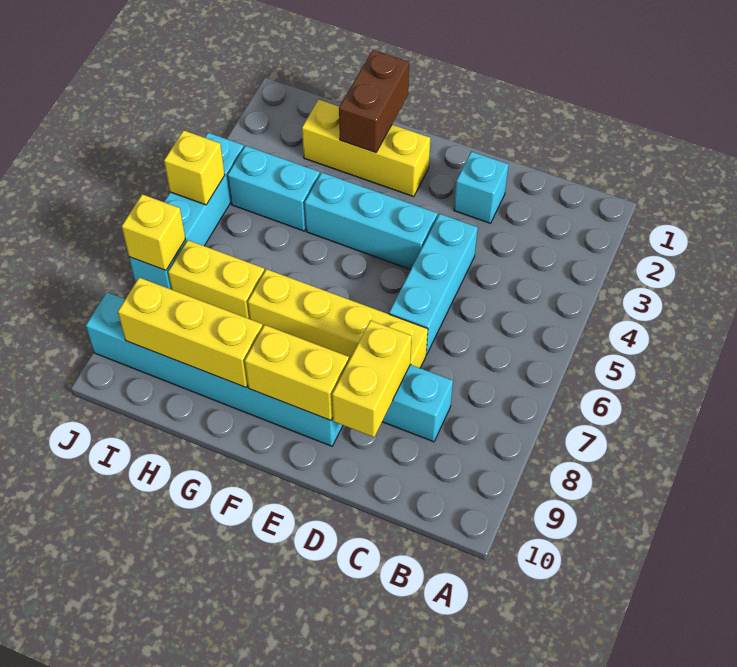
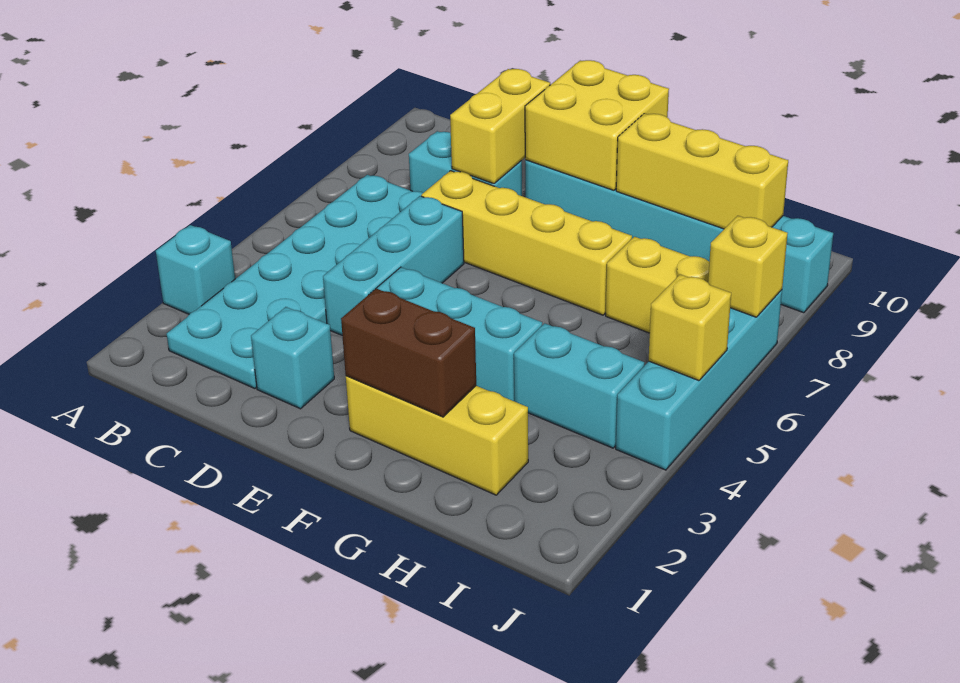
none -> cyan brick A3 level 1
none -> cyan plate B2:C7 level 1
yellow brick E9:F9 level 2 -> yellow brick E9:F10 level 2
brown brick G1:G2 level 2 -> brown brick F2:G2 level 2

